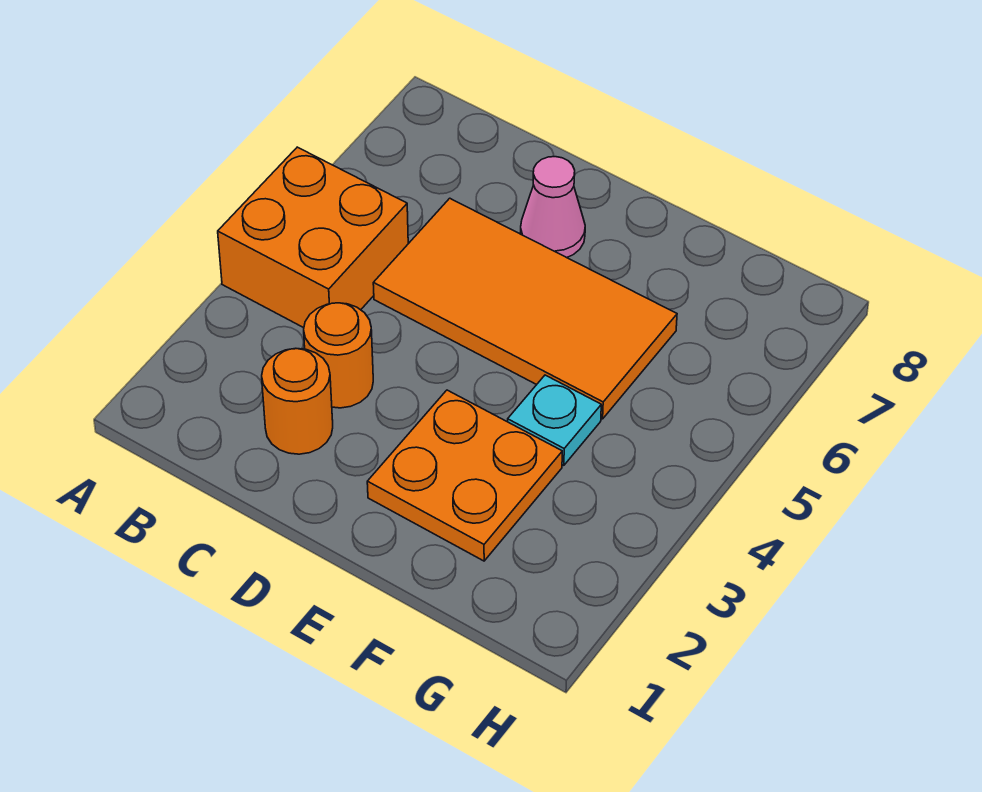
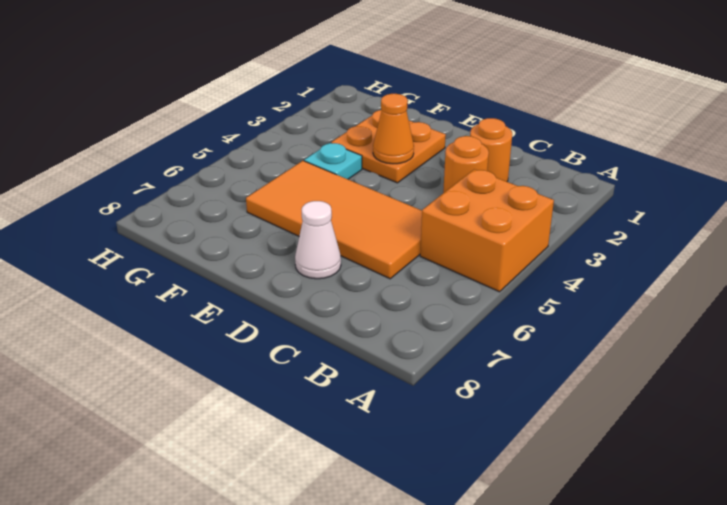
pink cone D7 level 1 -> white cone D7 level 1
none -> orange cone E3 level 2

